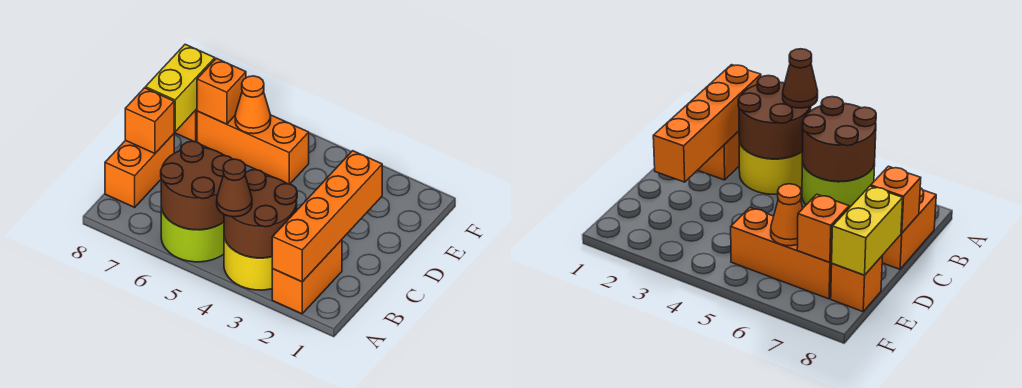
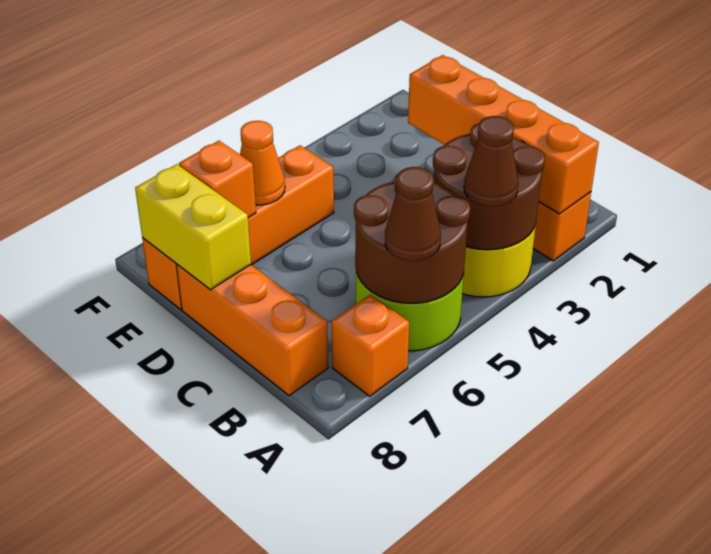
none -> brown cone A6 level 3
orange brick B8:C8 level 1 -> orange brick B8:D8 level 1
orange brick C8 level 2 -> orange brick A7 level 1

